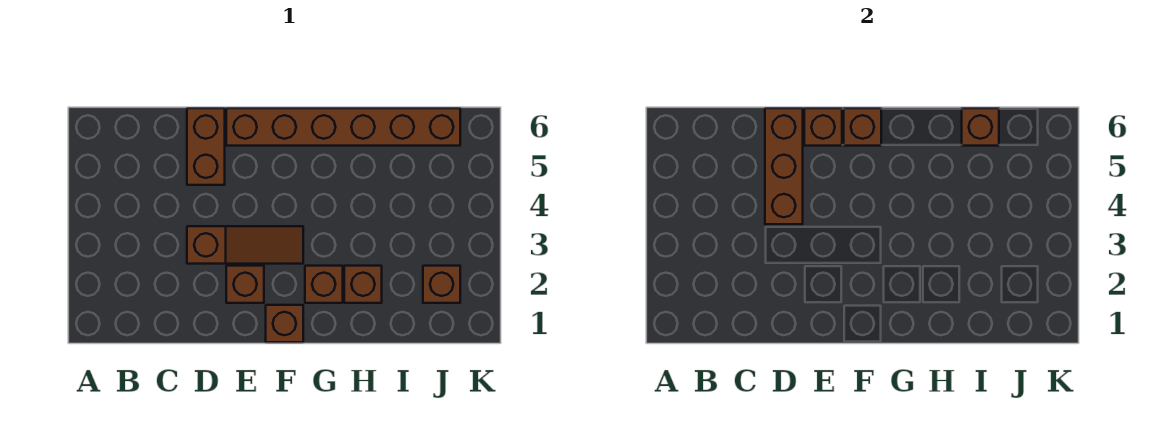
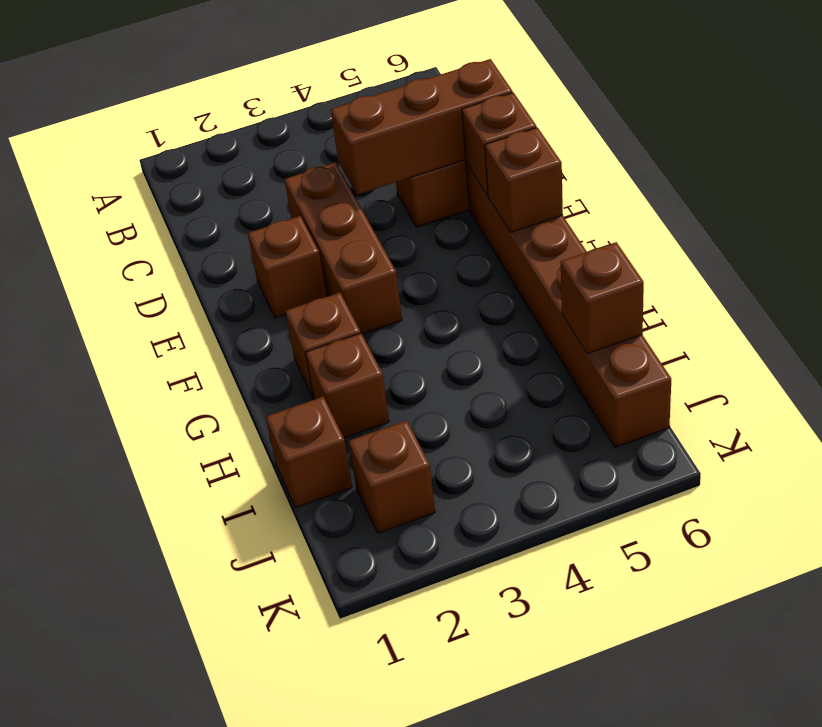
brown slope D3:F3 level 1 top D -> brown brick D3:F3 level 1
brown brick F1 level 1 -> brown brick I1 level 1

